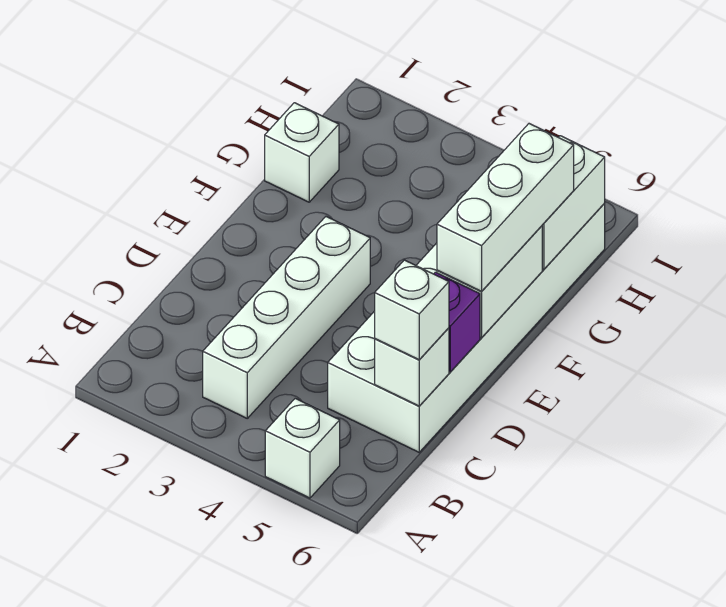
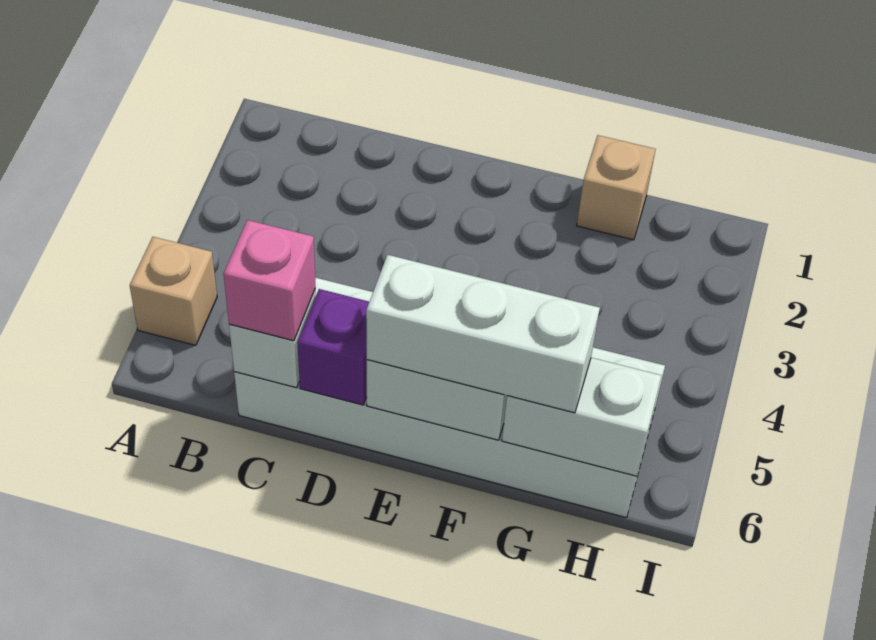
white brick A5 level 1 -> tan brick A5 level 1
white brick B3:E3 level 1 -> none
white brick C6 level 3 -> pink brick C6 level 3
white brick G1 level 1 -> tan brick G1 level 1

